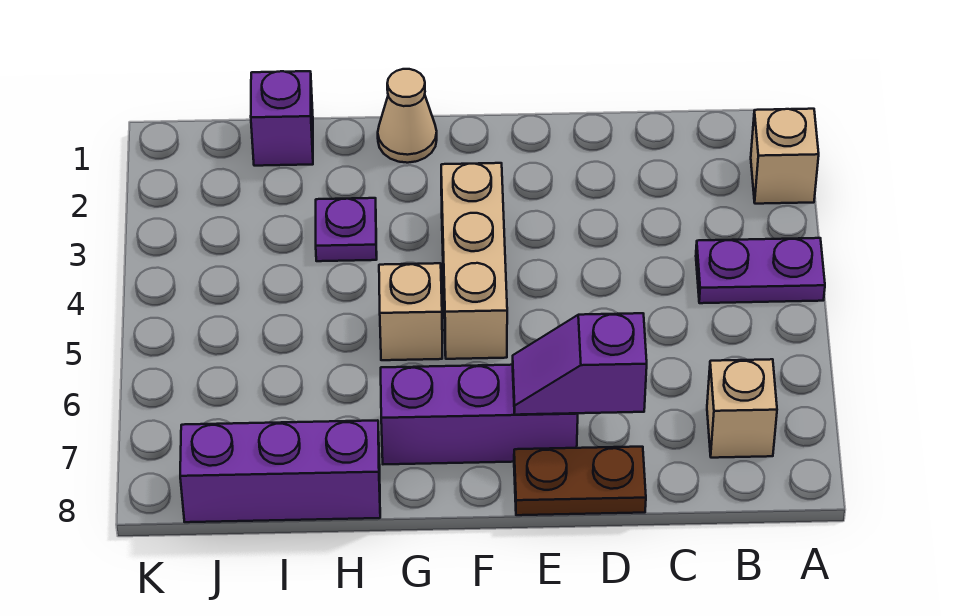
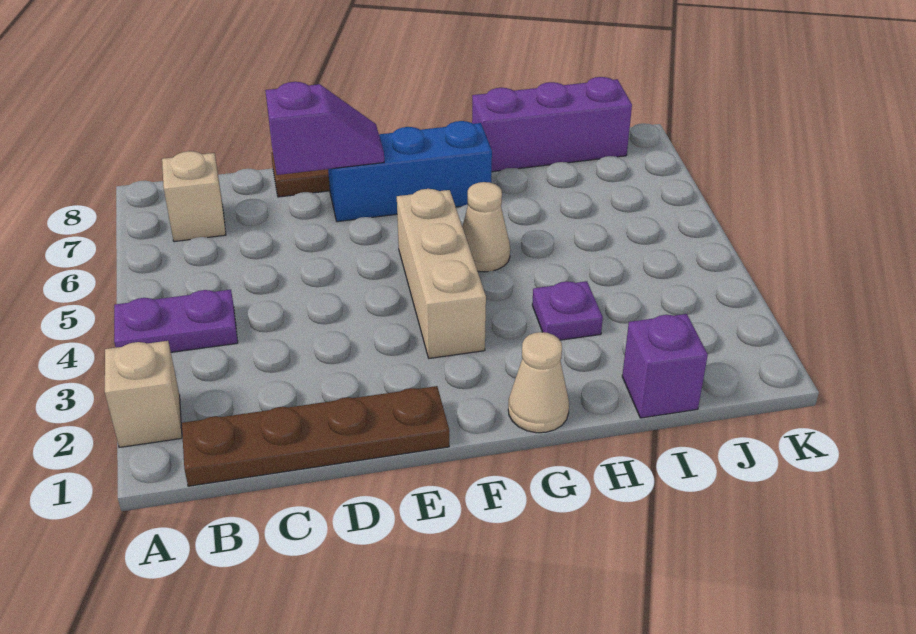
none -> brown plate B1:E1 level 1
purple brick E7:G7 level 1 -> blue brick E7:G7 level 1
tan brick G5 level 1 -> tan cone G5 level 1

